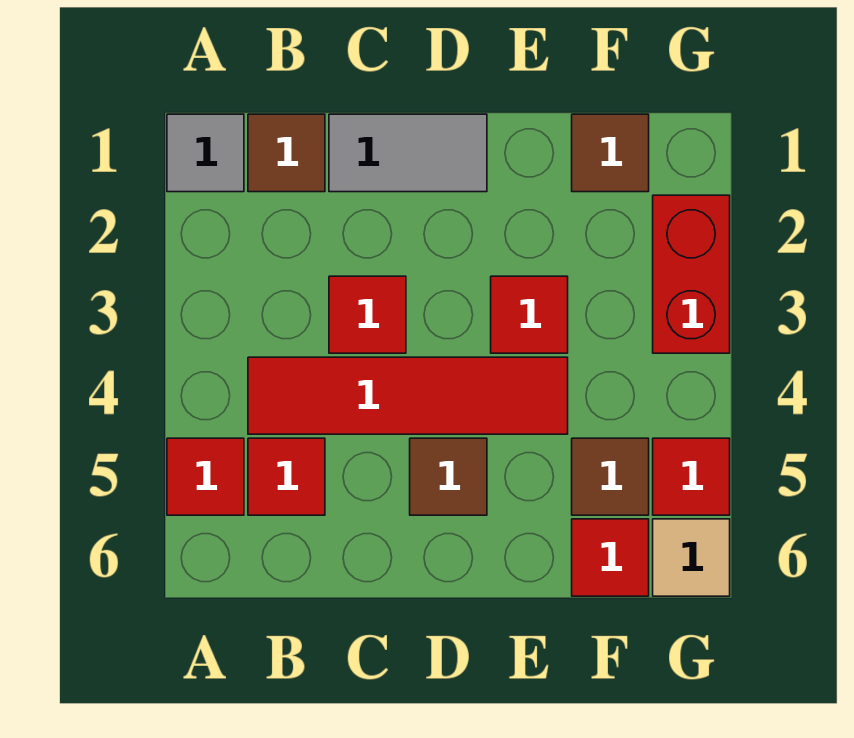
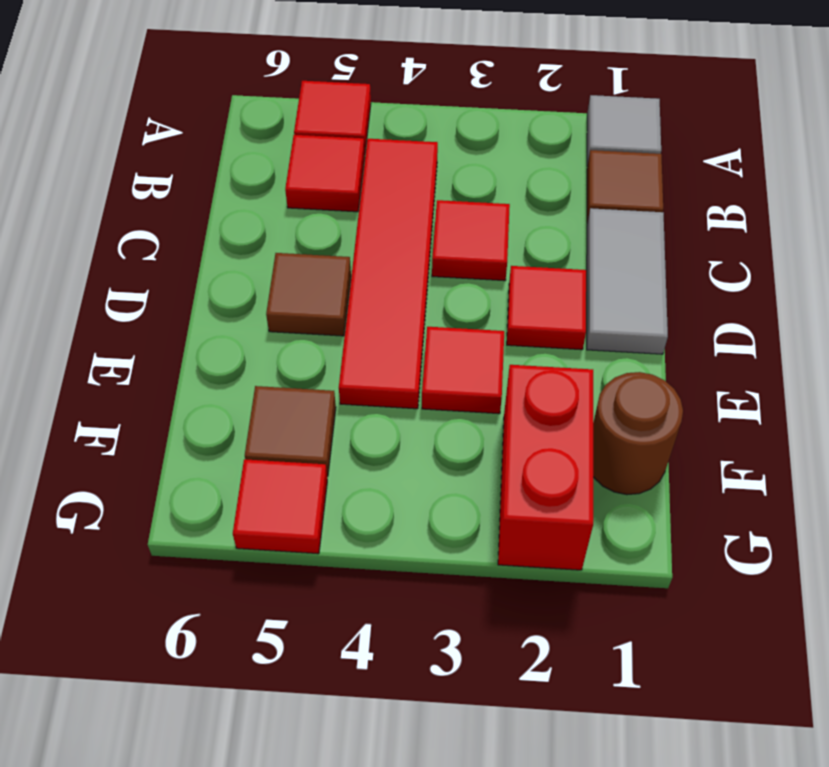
brown tile F1 level 1 -> brown round brick F1 level 1
red tile F6 level 1 -> red tile D2 level 1
red brick G2:G3 level 1 -> red brick F2:G2 level 1
tan tile G6 level 1 -> none

